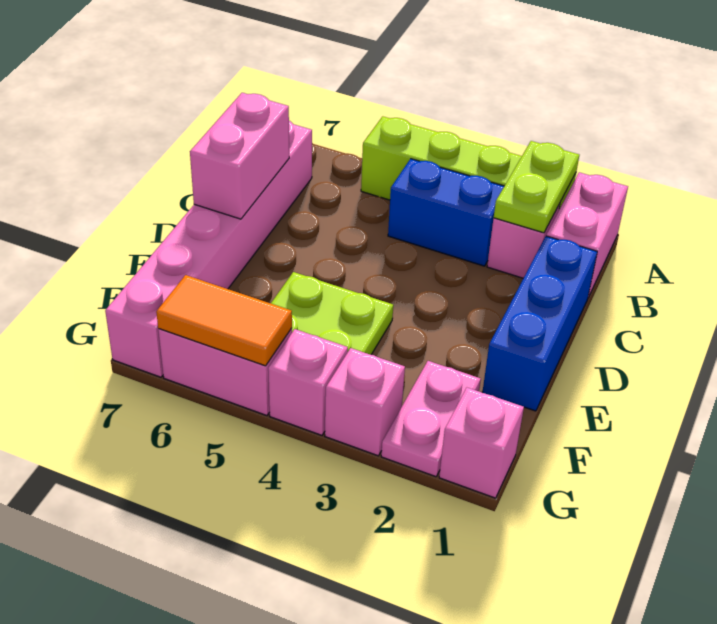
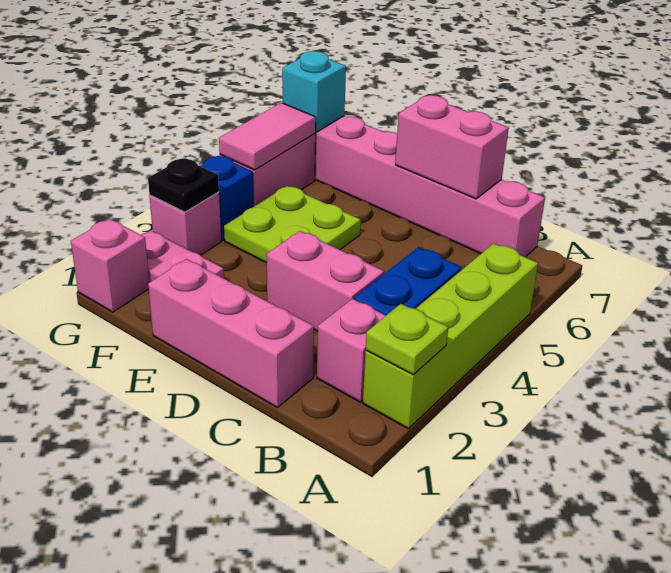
pink brick A1:B1 level 1 -> pink brick C3:D3 level 1
lime plate A2:B2 level 2 -> lime plate A2 level 2
blue brick C1:E1 level 1 -> pink brick C1:E1 level 1
none -> black plate G3 level 2
pink brick G4 level 1 -> blue brick G4 level 1
orange tile G5:G6 level 2 -> pink tile G5:G6 level 2
none -> cyan brick G7 level 2

